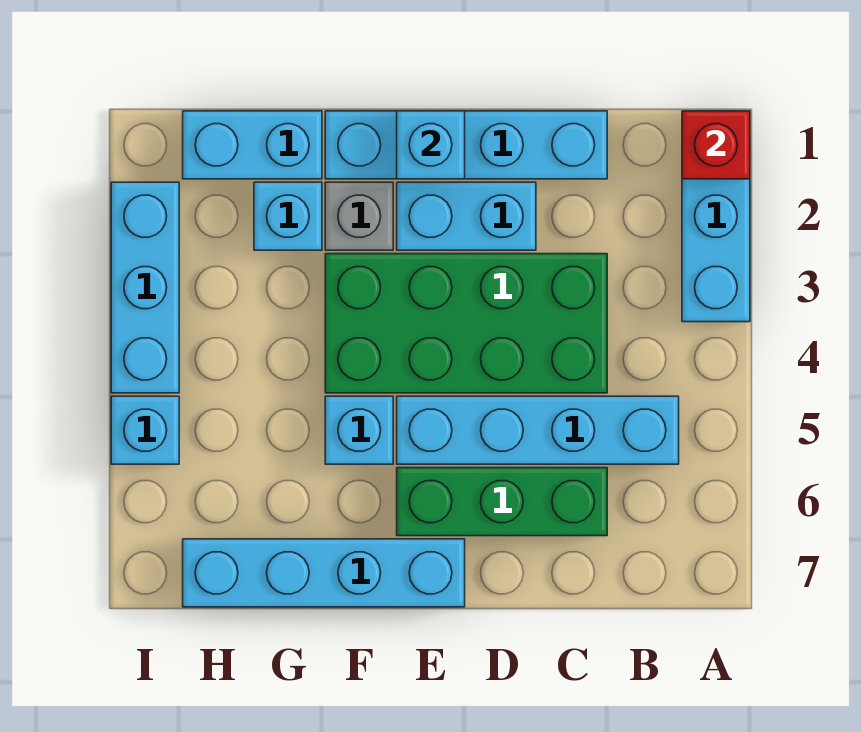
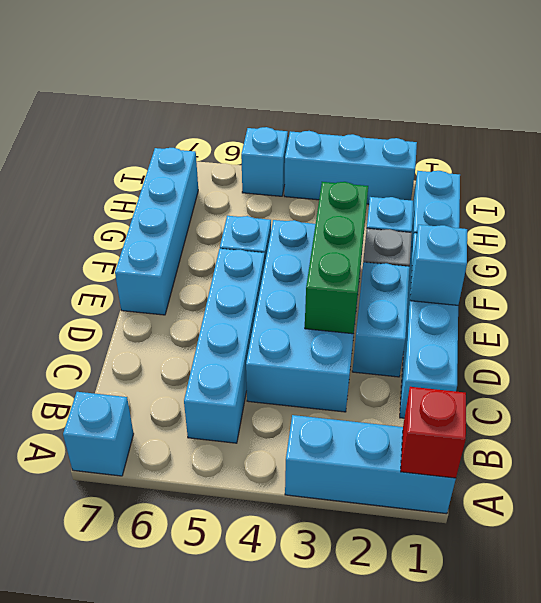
none -> cyan brick A7 level 1
green brick C3:F4 level 1 -> cyan brick C3:F4 level 1
green brick C6:E6 level 1 -> green brick D3:F3 level 2

